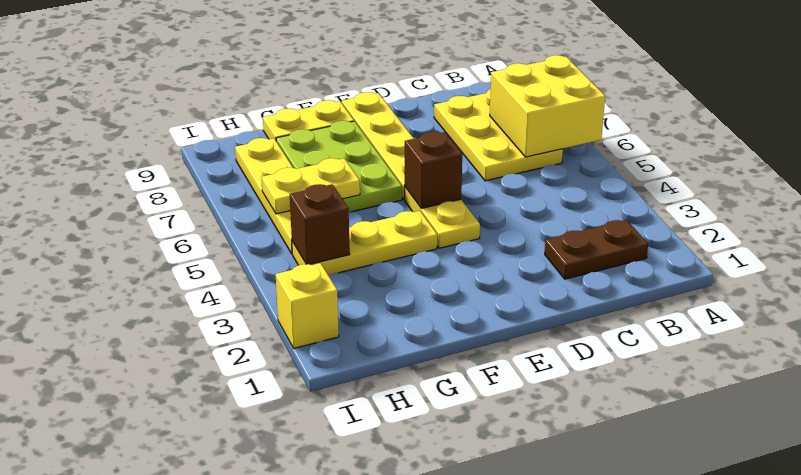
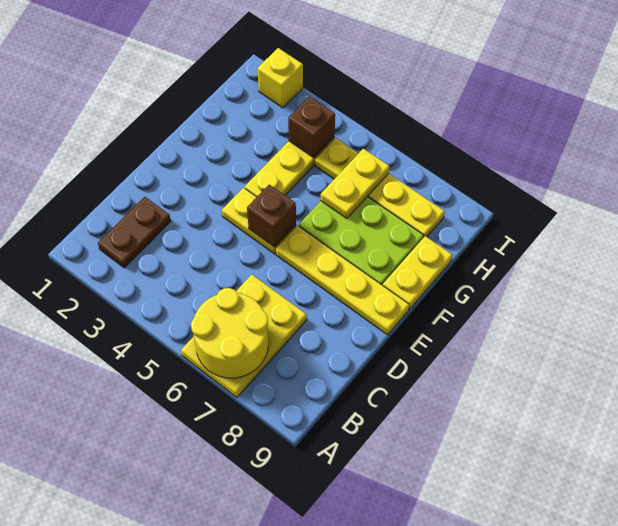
yellow brick A6:B7 level 2 -> yellow round brick A6:B7 level 2
yellow plate B6:C8 level 1 -> yellow plate A6:C7 level 1

